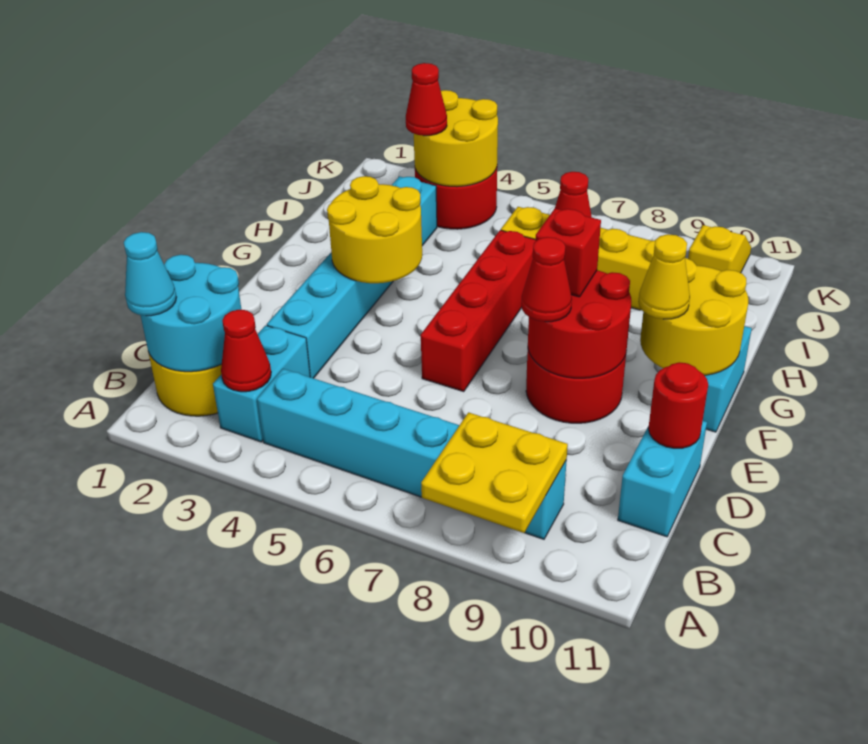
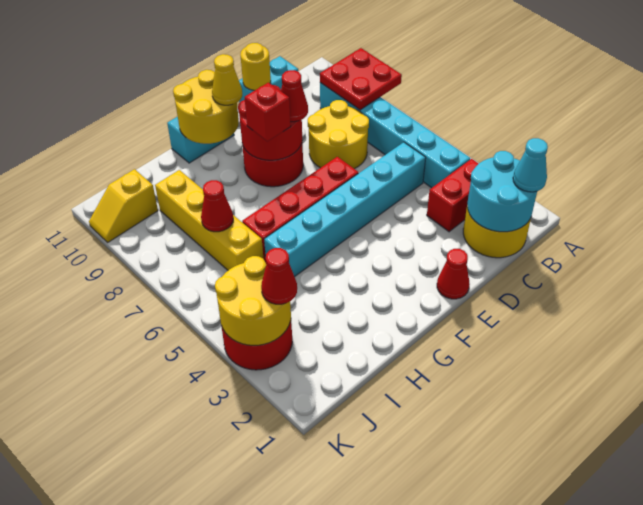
yellow plate A8:B9 level 2 -> red plate A8:B9 level 2
cyan brick B3:C3 level 1 -> red brick B3:C3 level 1
red cone B3 level 2 -> red cone E1 level 1
cyan brick D3:I3 level 1 -> cyan brick C5:H5 level 1
red round brick D11 level 2 -> yellow round brick D11 level 2
yellow round brick F3:G4 level 2 -> yellow round brick C7:D8 level 1

